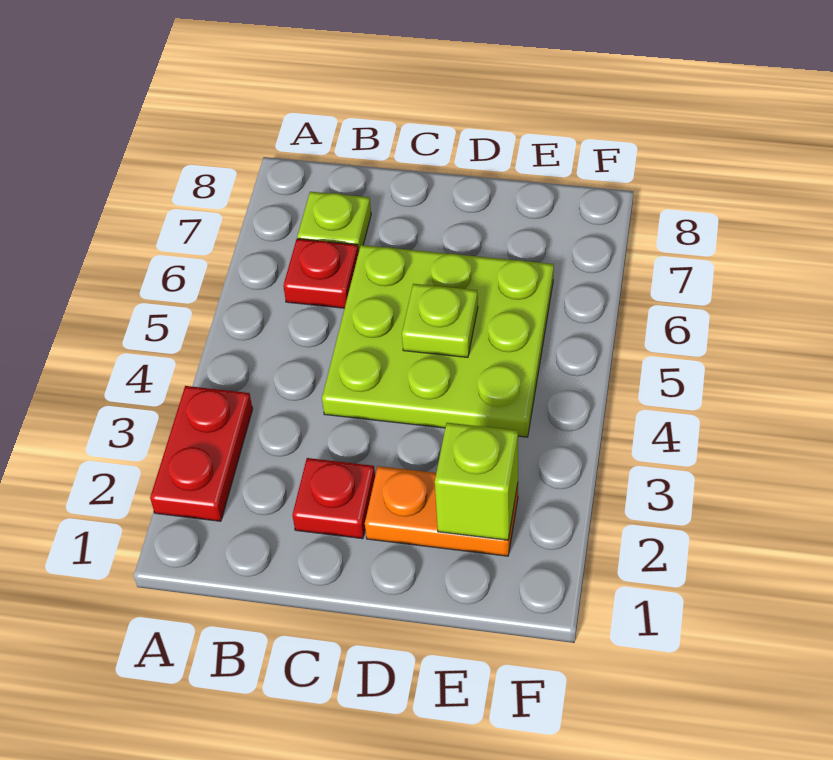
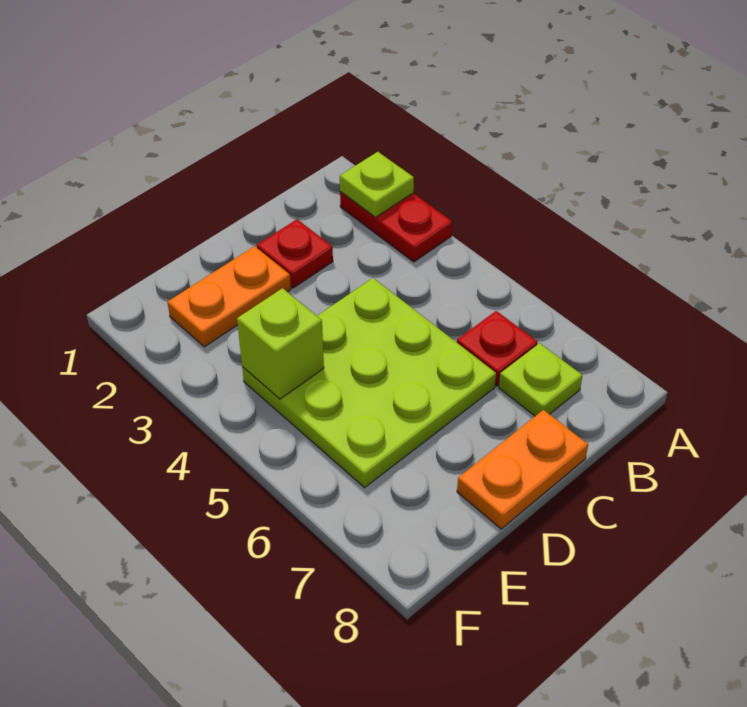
none -> orange plate C8:D8 level 1
lime plate D5 level 2 -> lime plate A2 level 2
lime brick E2 level 2 -> lime brick E4 level 2

